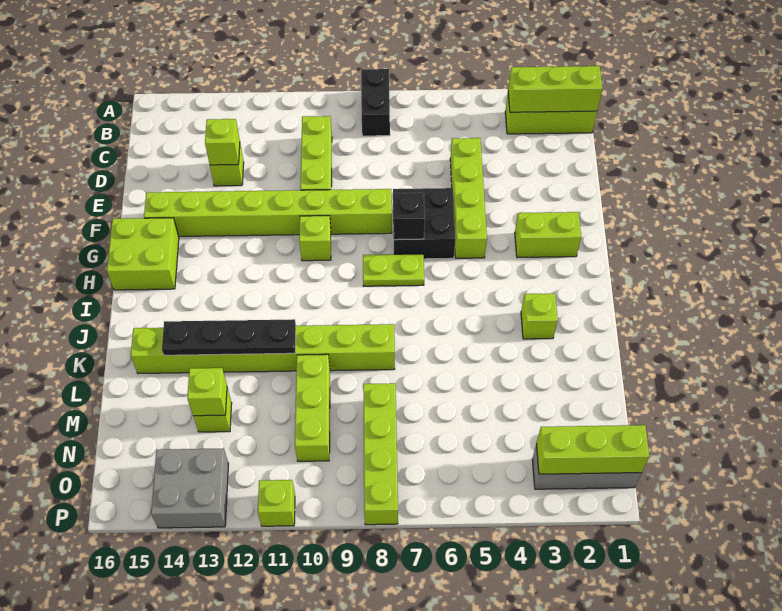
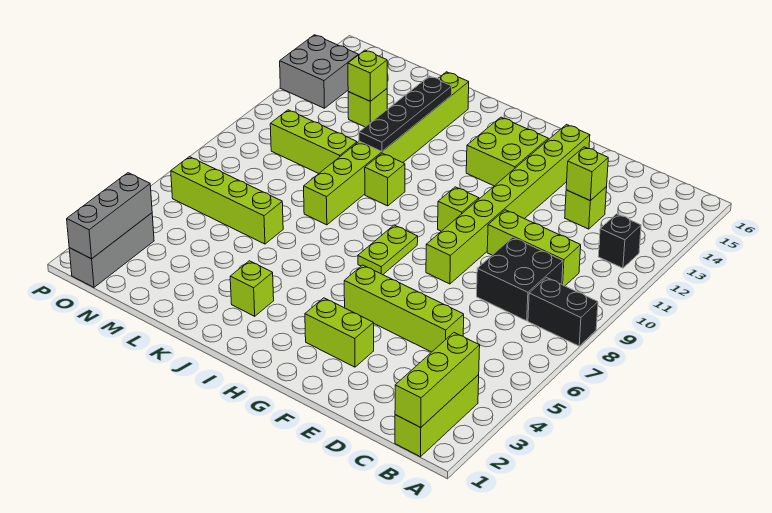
black brick F6:G7 level 1 -> black brick C8:D9 level 1
lime brick G2:G3 level 1 -> lime brick F3:G3 level 1
black brick G7 level 2 -> black brick B12 level 1
lime brick G15:H16 level 1 -> lime brick G13:H14 level 1
lime brick M8:P8 level 1 -> lime brick L6:O6 level 1
lime brick O1:O3 level 2 -> grey brick O1:O3 level 2
lime brick P11 level 1 -> lime brick J10 level 1

